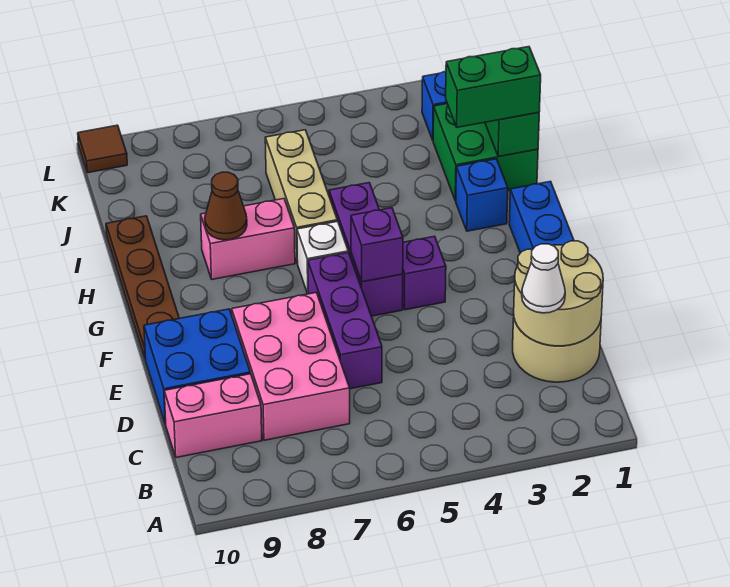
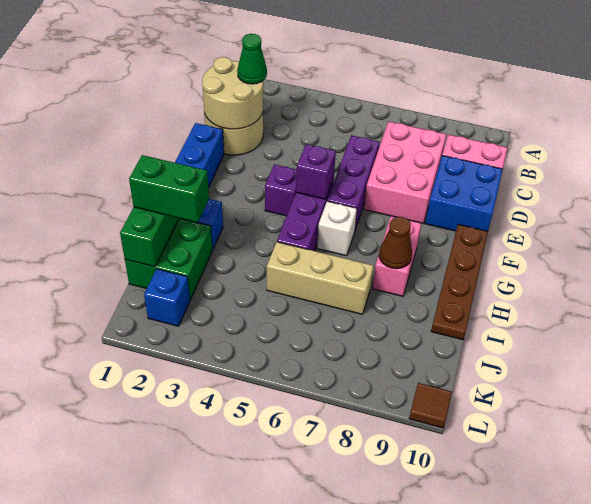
white cone C2 level 3 -> green cone C2 level 3
tan brick H6:J6 level 1 -> tan brick I5:I7 level 1
pink brick H7:H8 level 1 -> pink brick G8:H8 level 1

